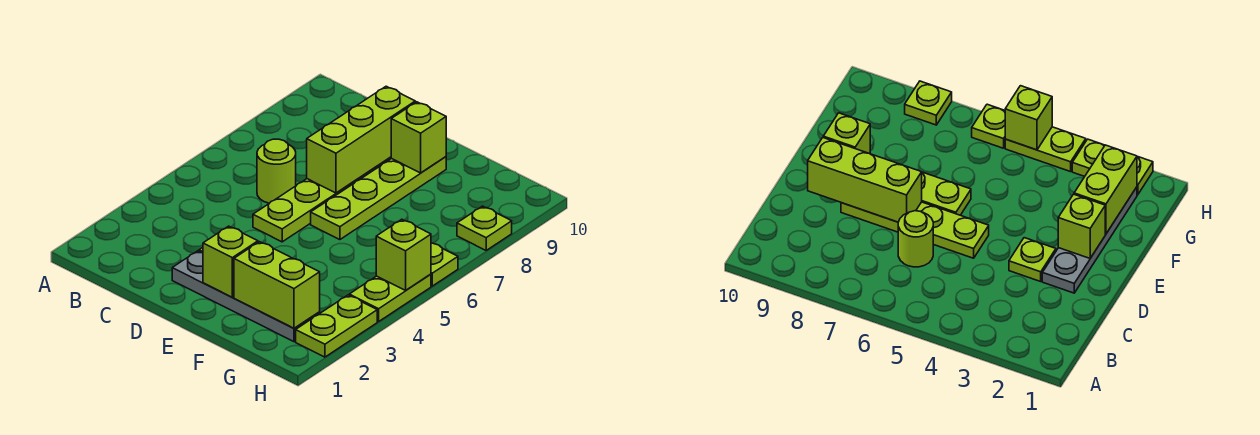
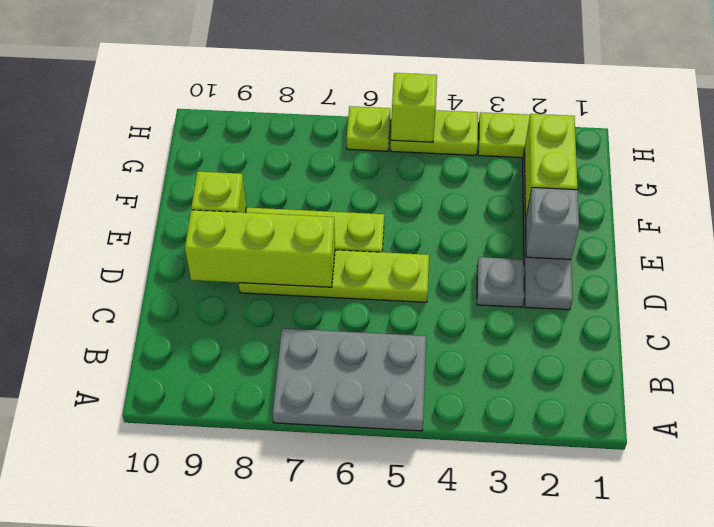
none -> grey plate A5:B7 level 1
lime round brick C6 level 1 -> none
lime plate D3 level 1 -> grey plate D3 level 1
lime brick E2 level 2 -> grey brick E2 level 2
lime plate H8 level 1 -> none

